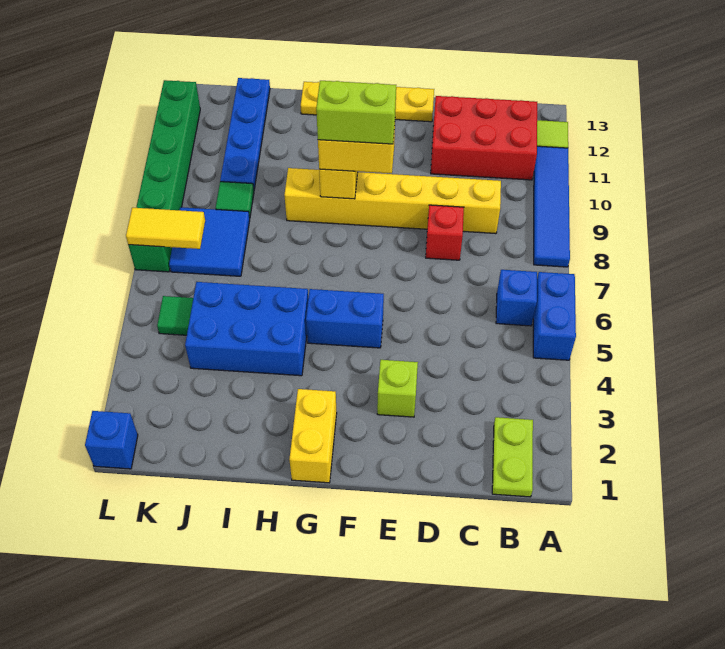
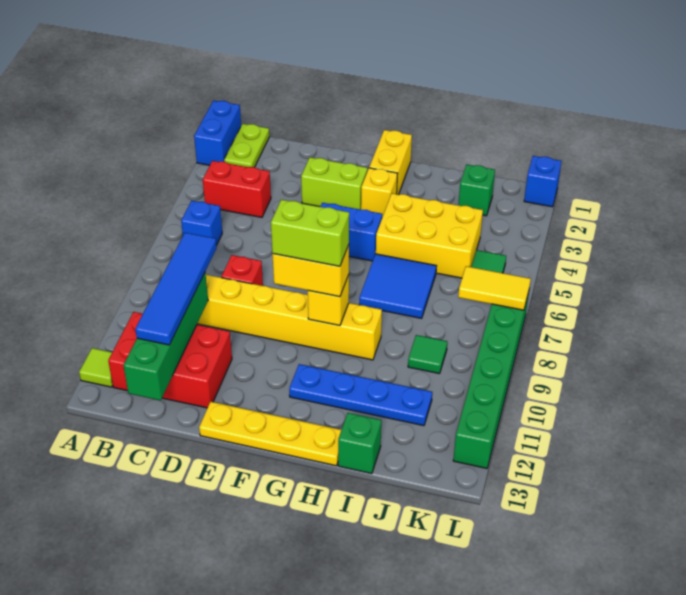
blue brick A5:A6 level 1 -> blue brick A1:A2 level 1
blue tile A8:A11 level 1 -> blue tile C9:C12 level 3
none -> red brick B4:C4 level 1
none -> green brick C10:C13 level 2
lime brick E3 level 1 -> lime brick E3:F3 level 1
none -> yellow brick G3 level 1
blue brick H4:J5 level 1 -> yellow brick H4:J5 level 1
none -> green brick I13 level 1
none -> green brick J2 level 1
blue tile J7:K8 level 1 -> blue tile H6:I7 level 1
blue plate J10:J13 level 1 -> blue plate G11:J11 level 1

